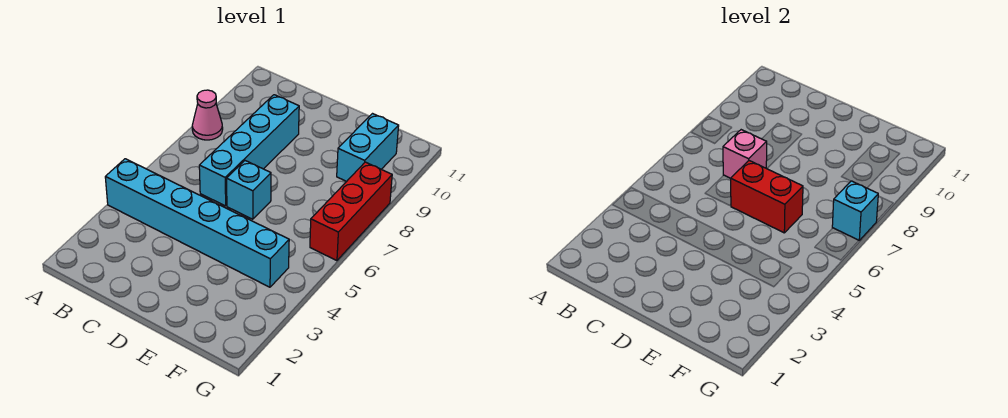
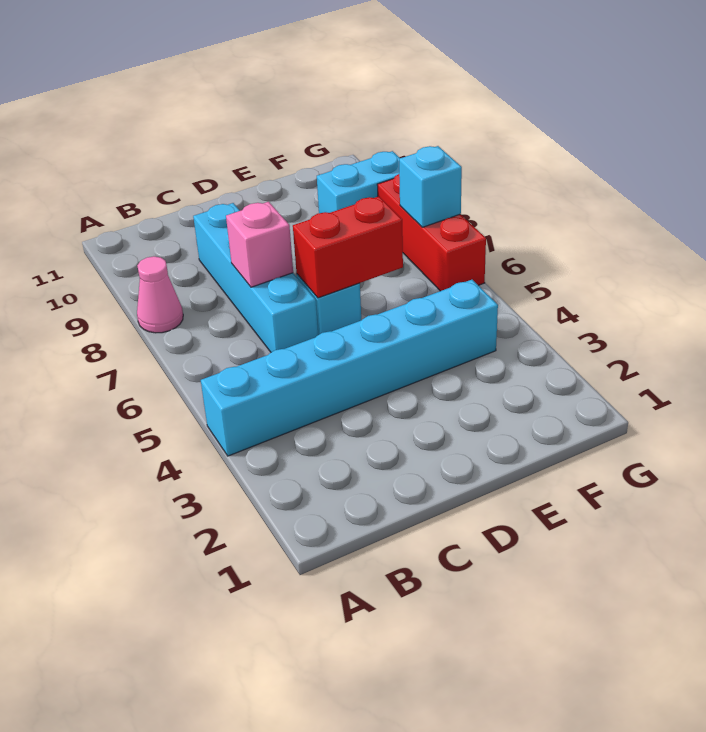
cyan brick F9:F10 level 1 -> cyan brick F9:G9 level 1

